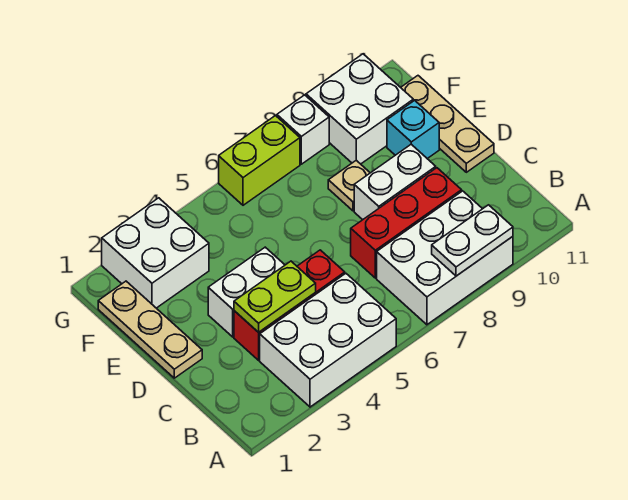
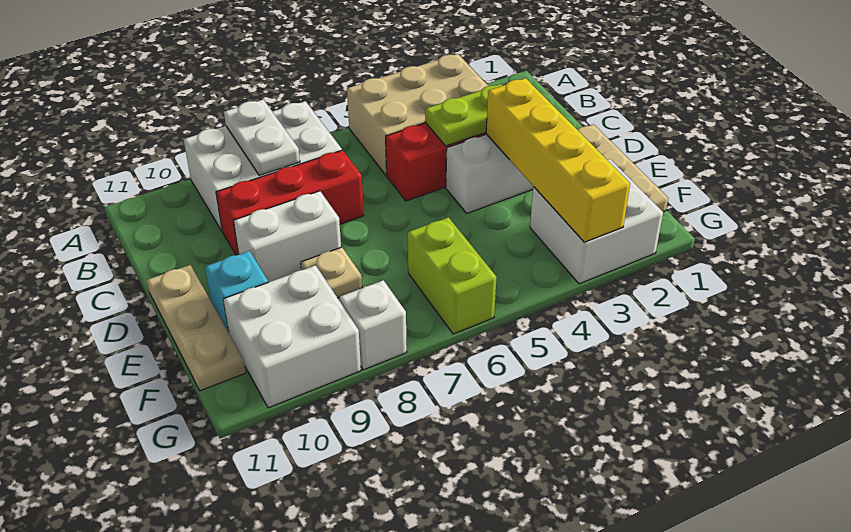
white brick A3:B5 level 1 -> tan brick A3:B5 level 1
white plate A8:A9 level 2 -> white plate A8:B8 level 2
none -> yellow brick D3:G3 level 2
lime brick G6:G7 level 1 -> lime brick F6:G6 level 1

